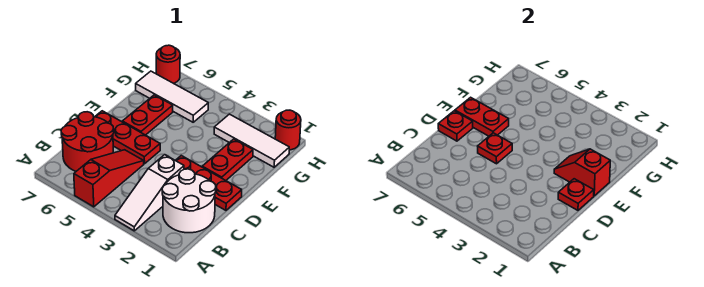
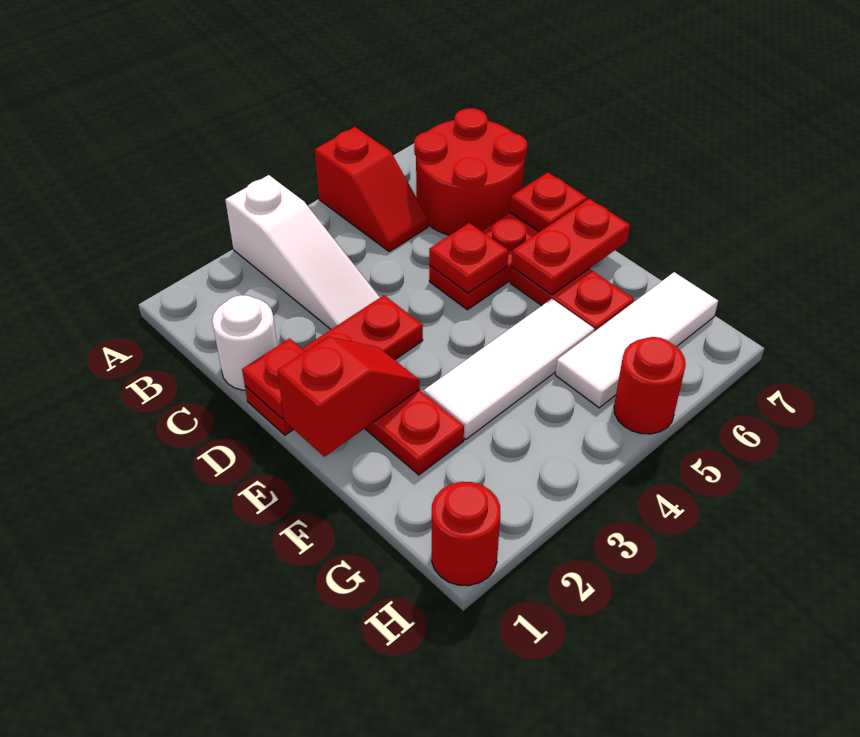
white slope A3:C3 level 1 top C -> white slope A3:C3 level 1 top A
red slope A5:C5 level 1 top A -> red slope A5:B5 level 1 top A
white round brick B1:C2 level 1 -> white round brick C1 level 1
white tile G1:G3 level 1 -> white tile F3:F5 level 1
red round brick H7 level 1 -> red round brick H5 level 1

